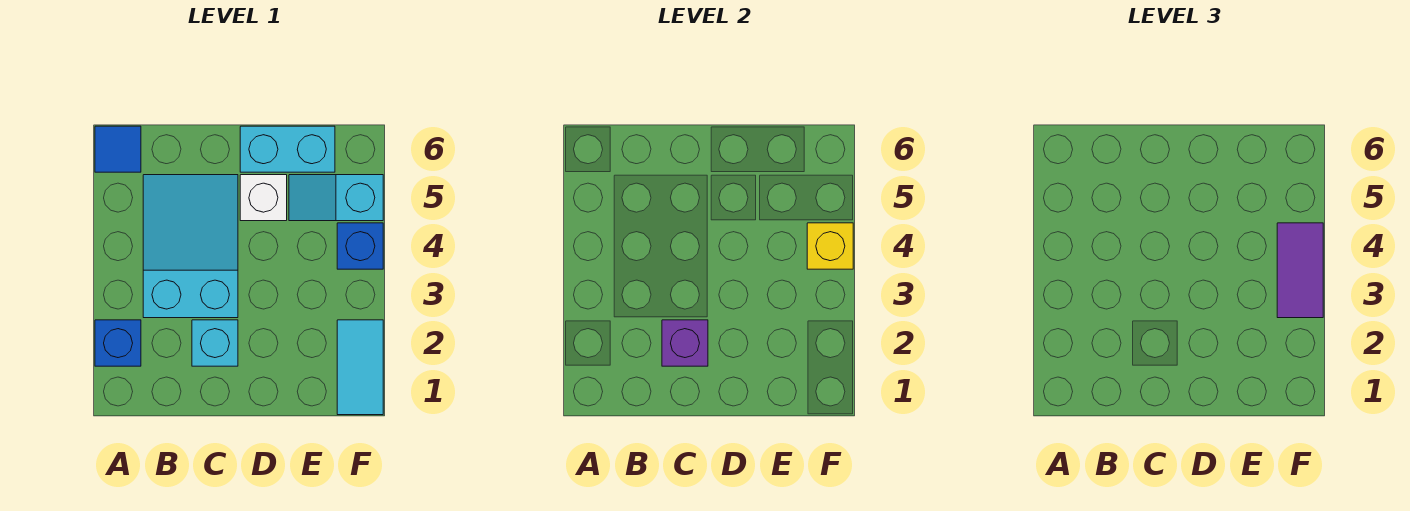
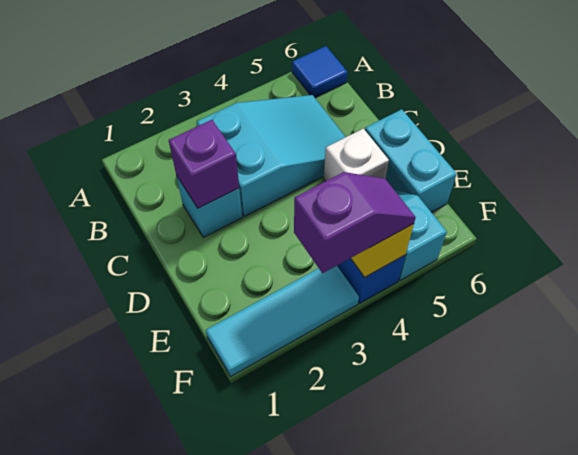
blue brick A2 level 1 -> none
cyan tile F1:F2 level 1 -> cyan tile F1:F3 level 1
purple tile F3:F4 level 3 -> purple slope F3:F4 level 3 top 3

